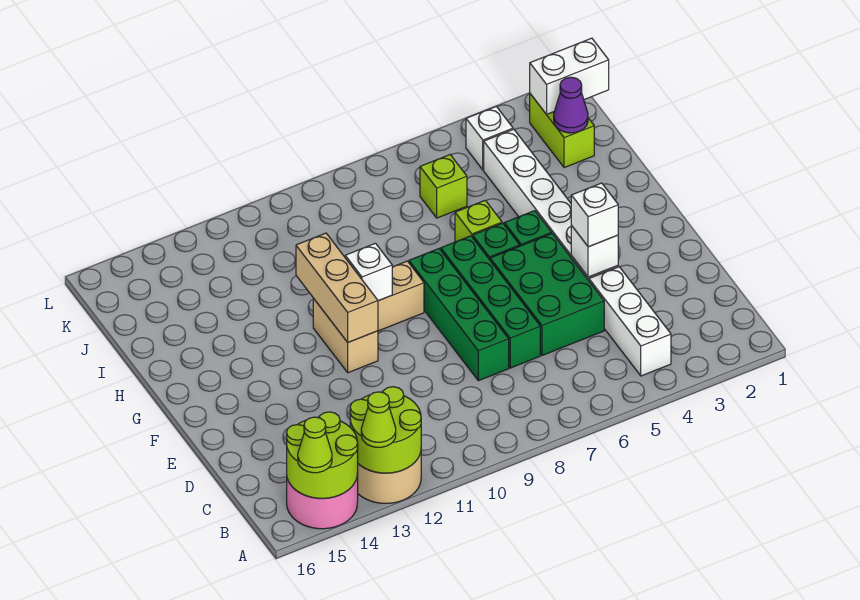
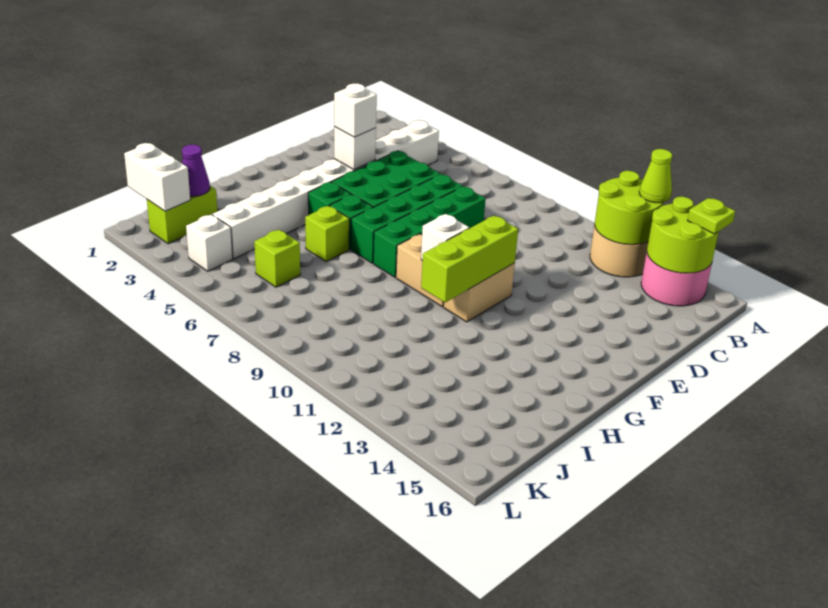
lime cone A15 level 3 -> lime plate A15 level 3
tan brick F11:H11 level 2 -> lime brick F11:H11 level 2

